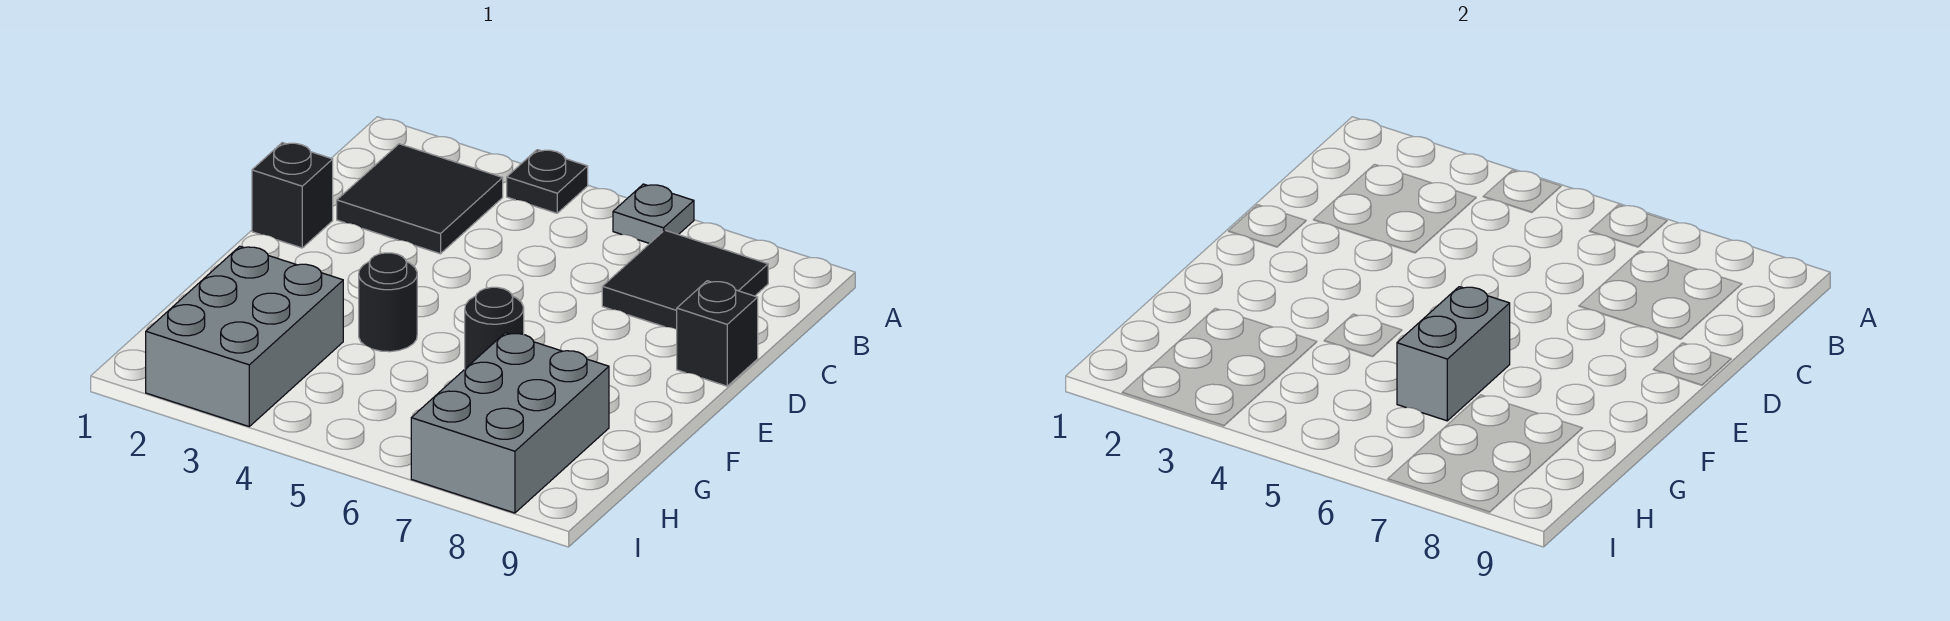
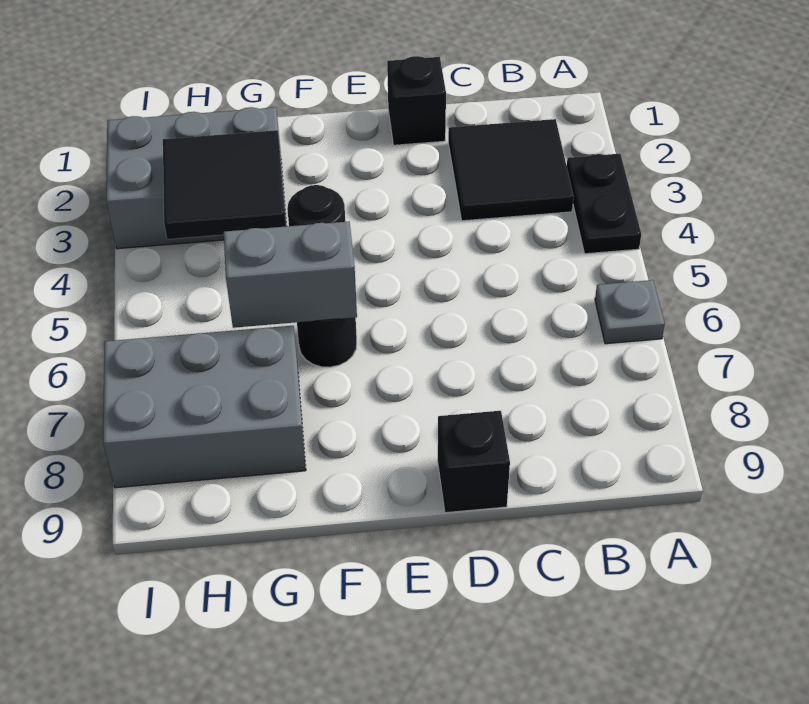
black plate A4 level 1 -> black plate A3:A4 level 1
black tile B7:C8 level 1 -> black tile G3:H4 level 2

